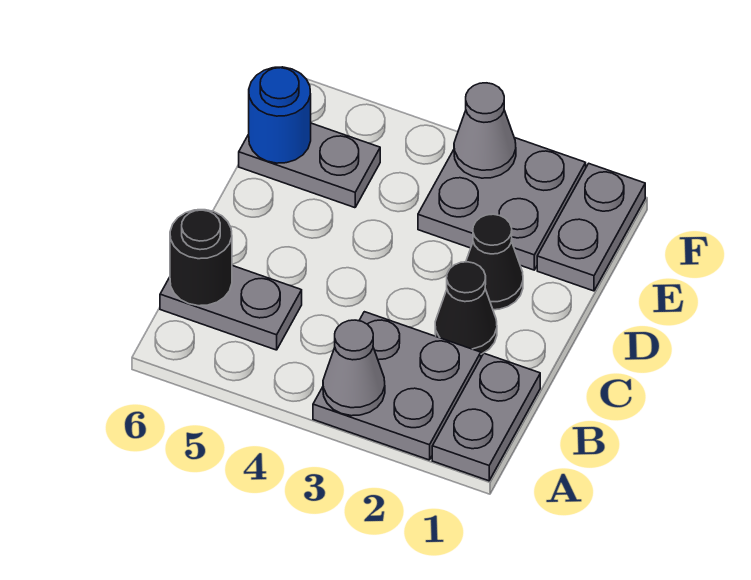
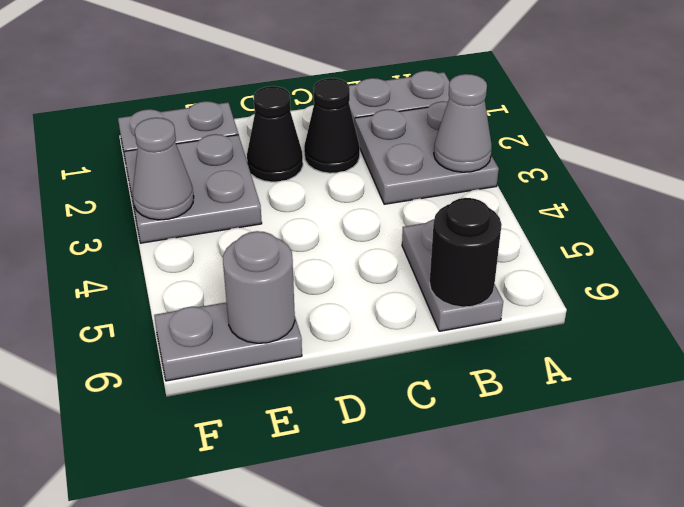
grey plate E5:E6 level 1 -> grey plate E6:F6 level 1
blue round brick E6 level 2 -> grey round brick E6 level 2

